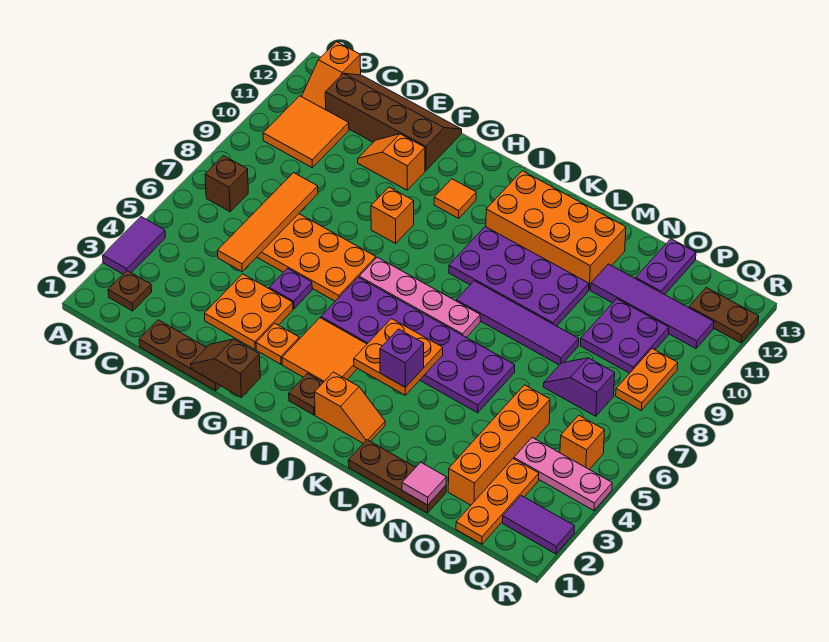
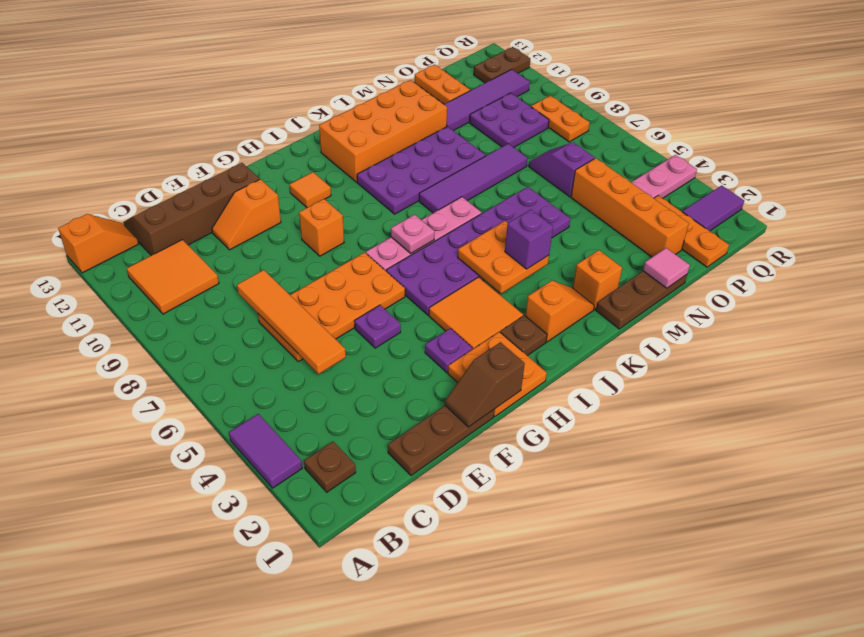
brown brick B7 level 1 -> none
orange slope B12:B13 level 1 top 13 -> orange slope A13:B13 level 1 top A
orange plate E3:F4 level 1 -> orange plate G1:H2 level 1
orange plate G3 level 1 -> purple plate G3 level 1
none -> pink plate I7 level 2
purple slope O7:P7 level 1 top P -> purple slope O6:O7 level 1 top 6
purple plate O12:O13 level 1 -> orange plate O12:O13 level 1
orange brick Q5 level 1 -> orange brick L2 level 1

